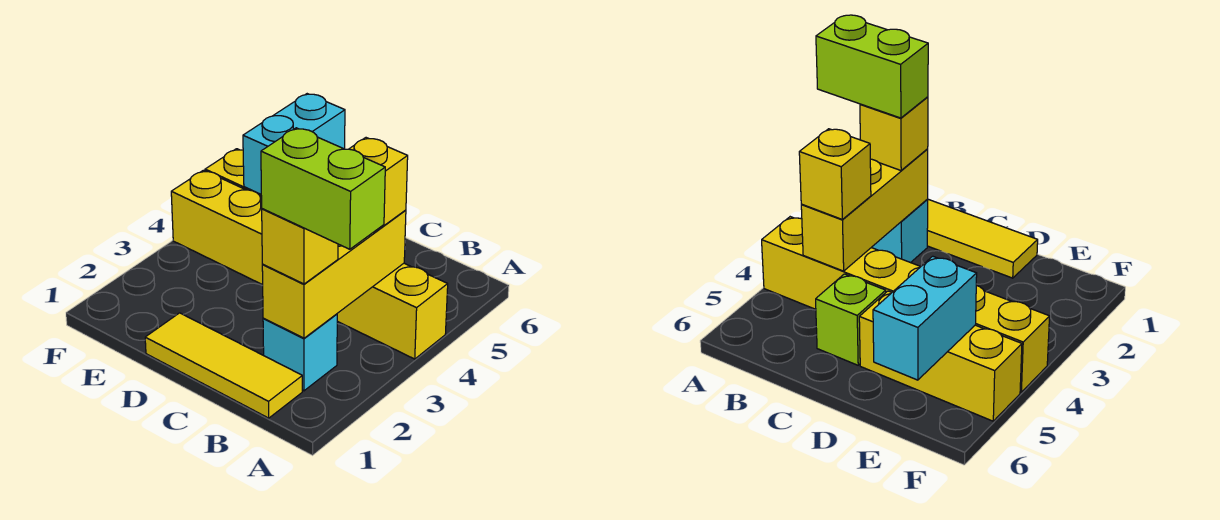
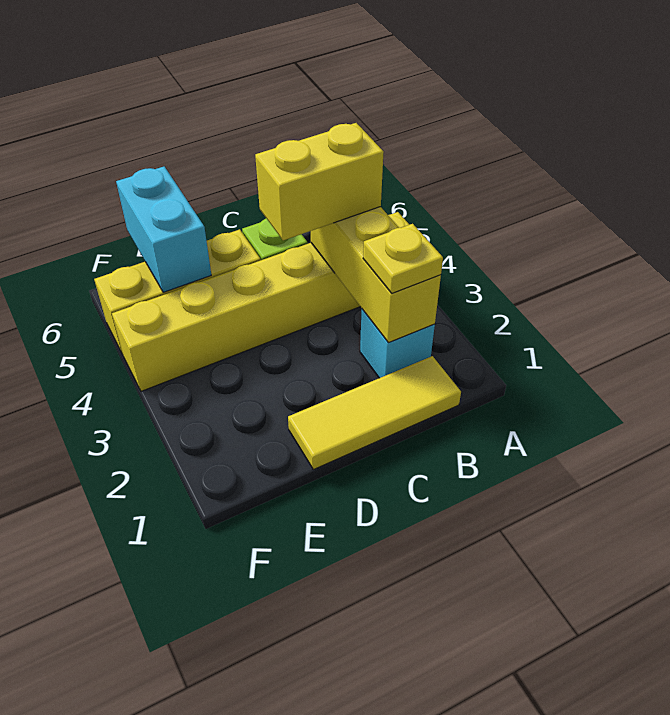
lime brick A2:B2 level 4 -> none
yellow brick B2 level 3 -> yellow plate B2 level 3
yellow brick B4 level 3 -> yellow brick B4:C4 level 3

